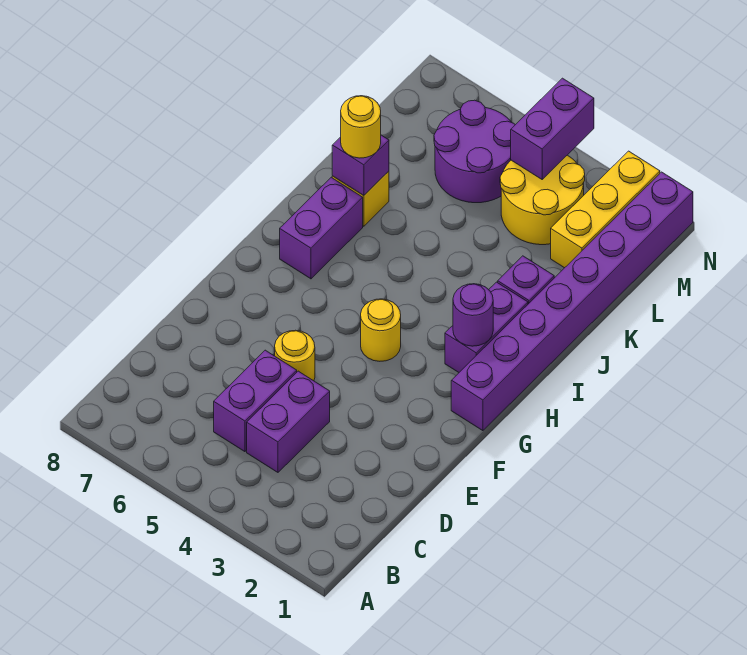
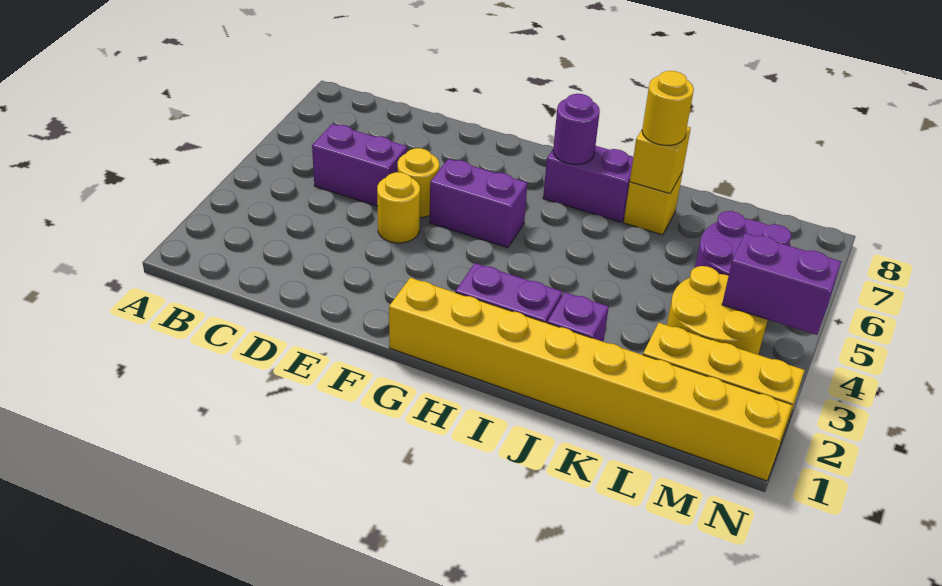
purple brick C4:D4 level 1 -> purple brick F5:G5 level 1
purple brick G1:N1 level 1 -> yellow brick G1:N1 level 1
yellow round brick G4 level 1 -> yellow round brick E4 level 1
purple round brick H2 level 2 -> purple round brick H7 level 2
purple brick J7 level 2 -> yellow brick J7 level 2

